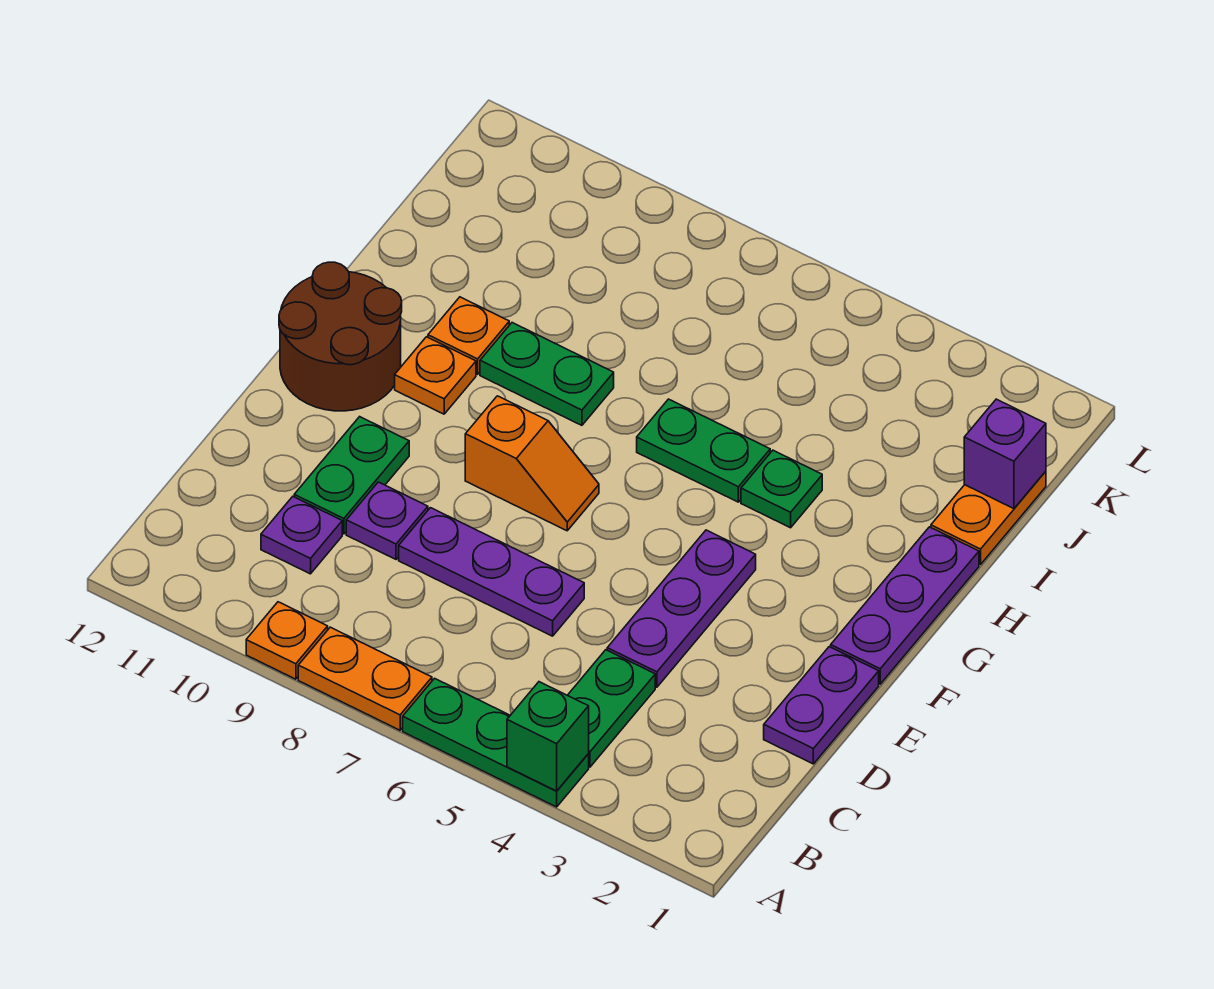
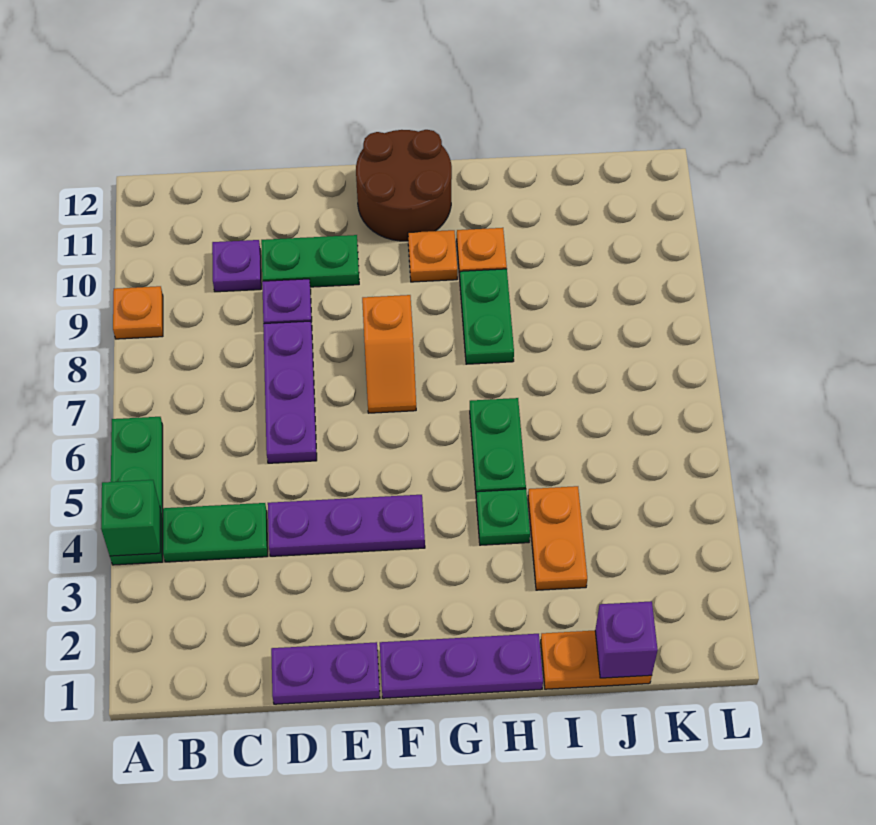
orange plate A7:A8 level 1 -> orange plate I3:I4 level 1

